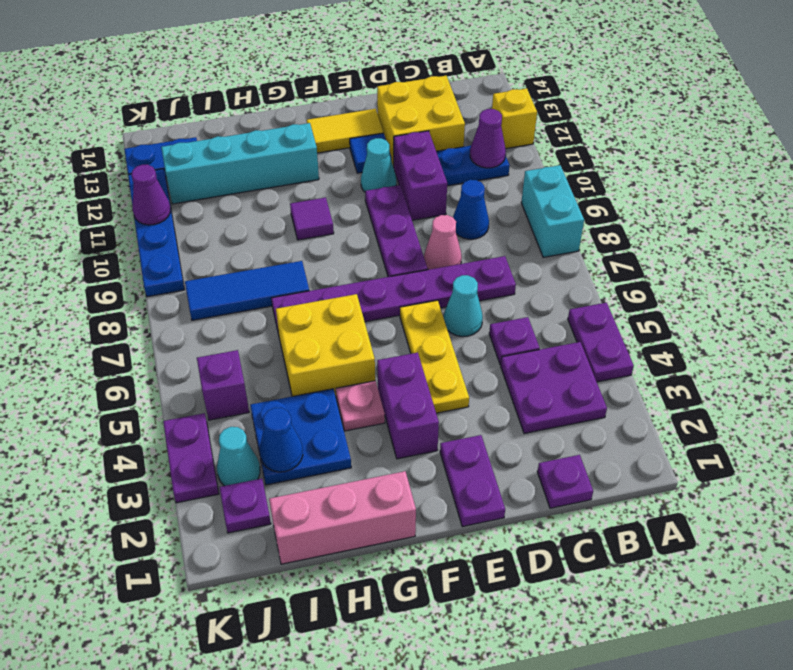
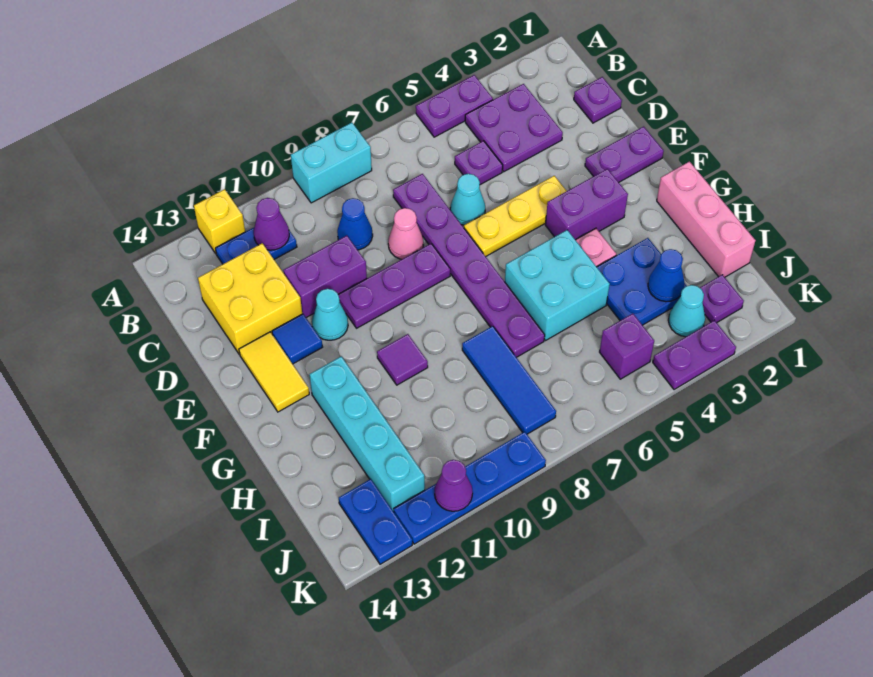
blue plate B11:C11 level 1 -> blue plate B11:B12 level 1
yellow brick G5:H6 level 1 -> cyan brick G5:H6 level 1

